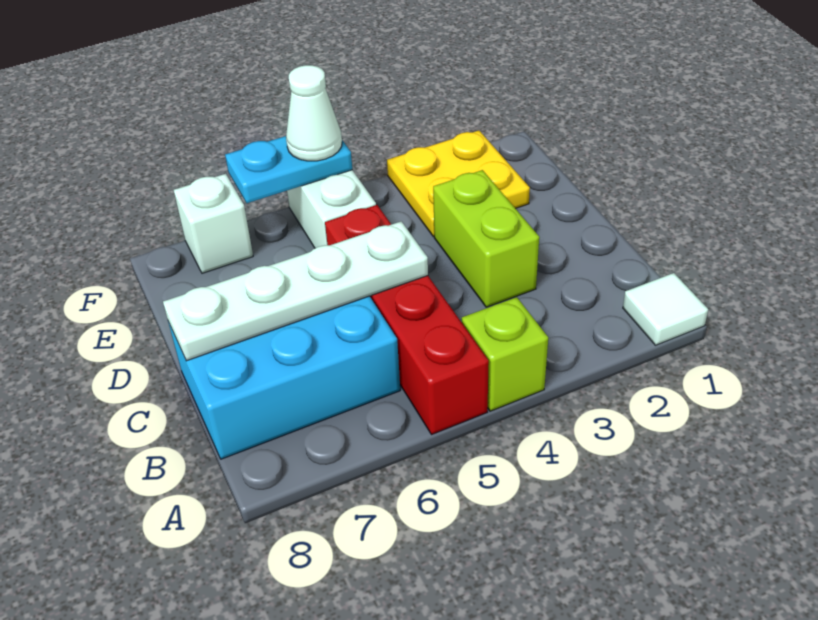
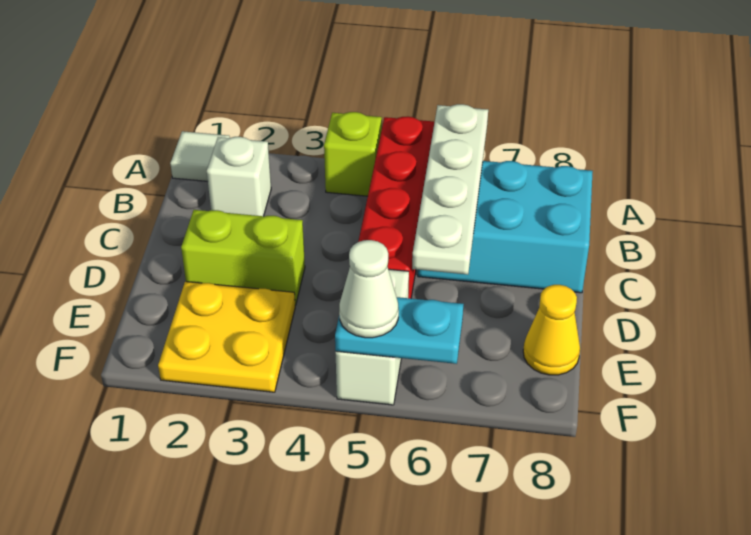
lime brick C3:D3 level 1 -> lime brick D2:D3 level 1
white plate C5:C8 level 2 -> white plate A6:D6 level 2
none -> yellow cone E8 level 1
white brick F7 level 1 -> white brick B2 level 1

